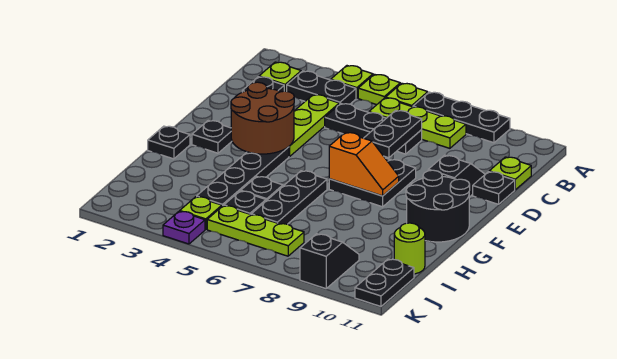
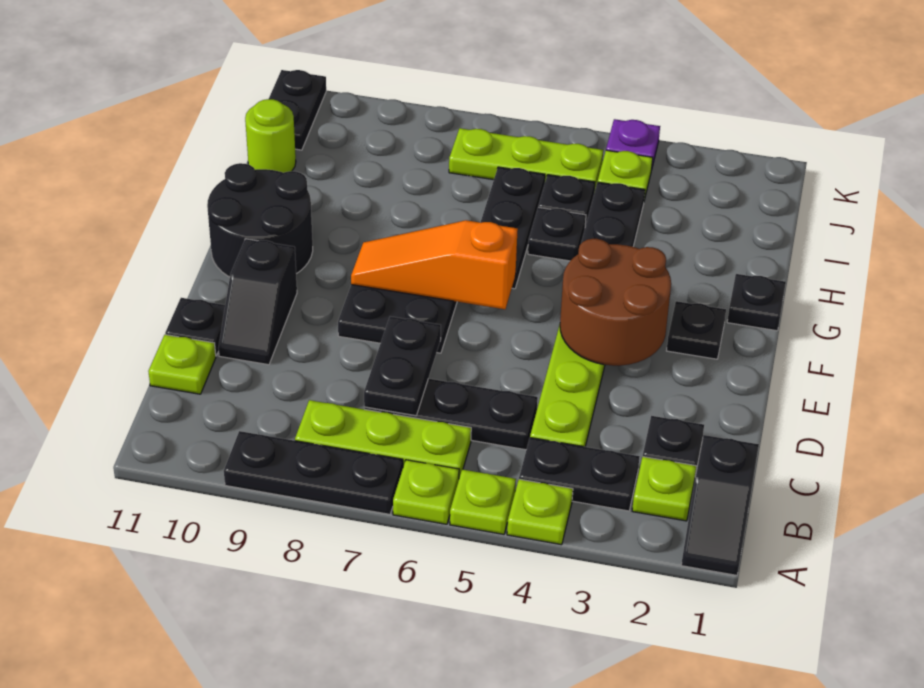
orange slope F7:F8 level 2 top 7 -> orange slope F6:F8 level 2 top 6
black slope J9:K9 level 1 top K -> black slope A1:B1 level 1 top B

